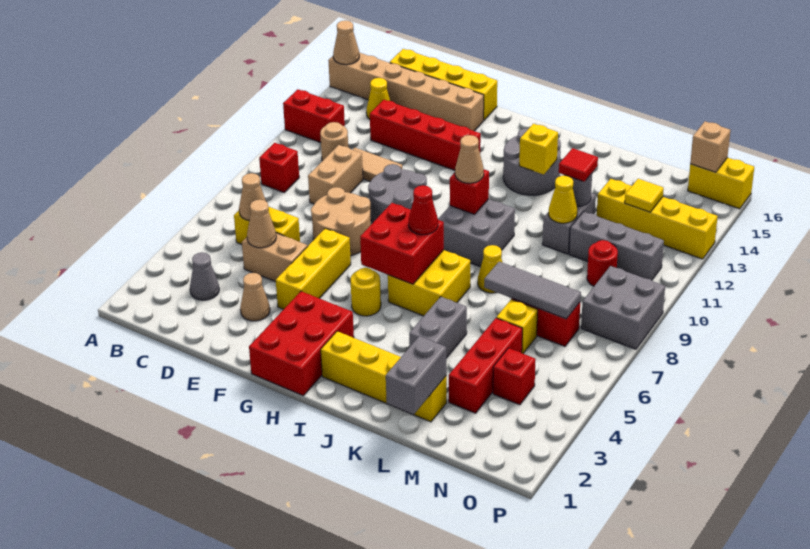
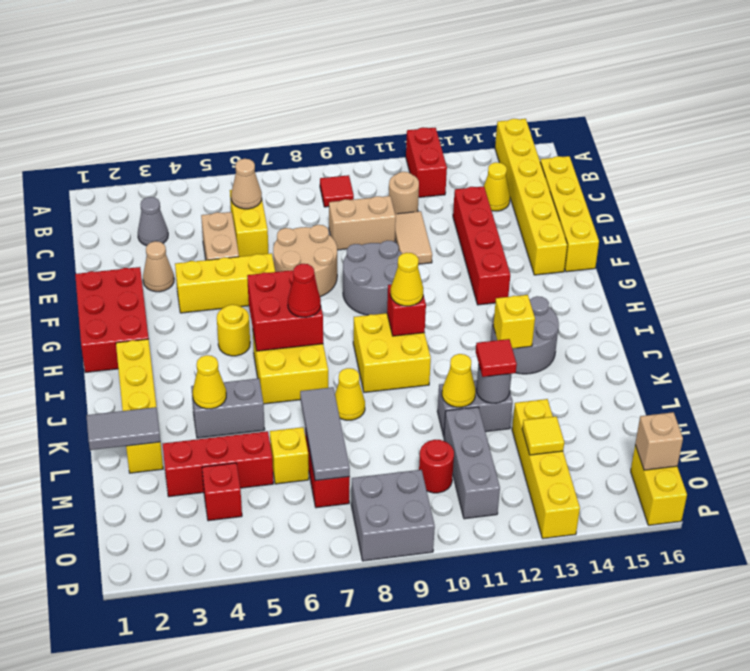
tan brick A15:F15 level 1 -> yellow brick A15:F15 level 1
tan cone A15 level 2 -> none
red brick B9 level 1 -> red tile B9 level 1
tan cone D5 level 2 -> none
red brick G1:H3 level 1 -> red brick F1:H2 level 1
grey brick I9:J10 level 1 -> yellow brick I9:J10 level 1
tan cone I10 level 3 -> yellow cone I10 level 3
none -> yellow cone K4 level 2
grey brick L1:L2 level 2 -> grey tile L1:L2 level 2

